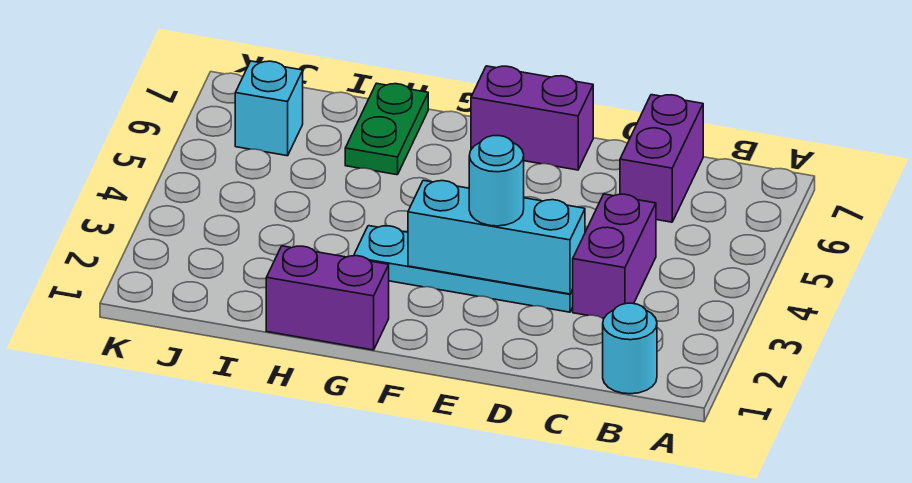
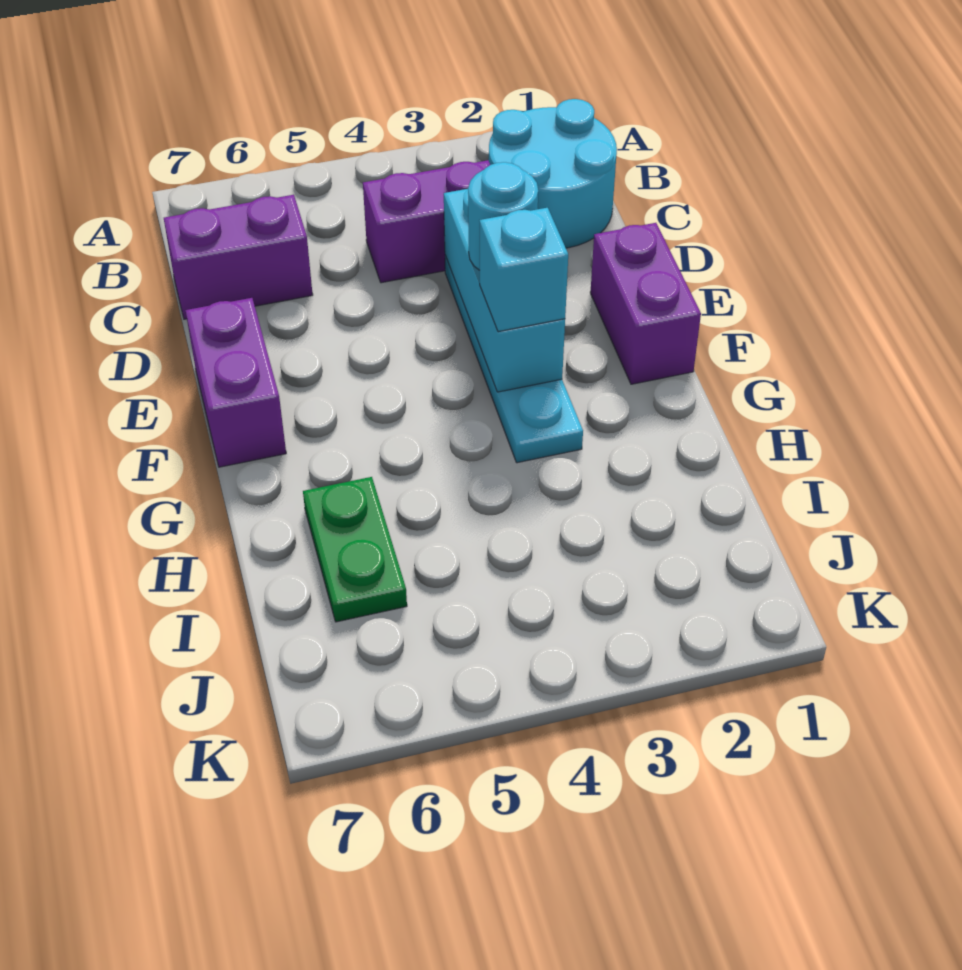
cyan round brick B1 level 1 -> cyan round brick B1:C2 level 1
purple brick G1:H1 level 1 -> purple brick E1:F1 level 1
green plate H6:H7 level 1 -> green plate H6:I6 level 1
cyan brick J6 level 1 -> cyan brick F3 level 3

